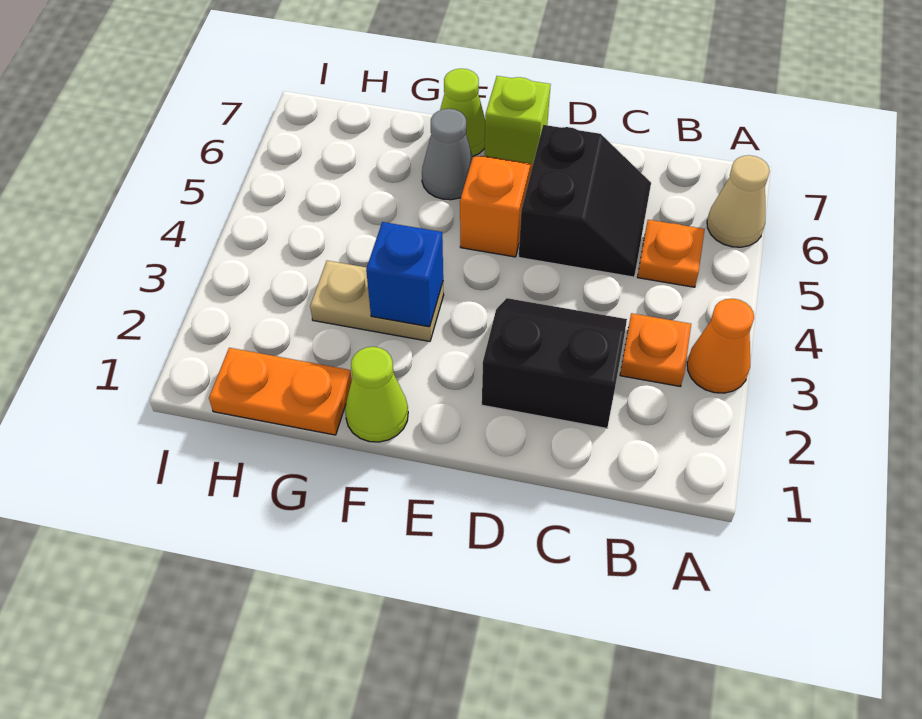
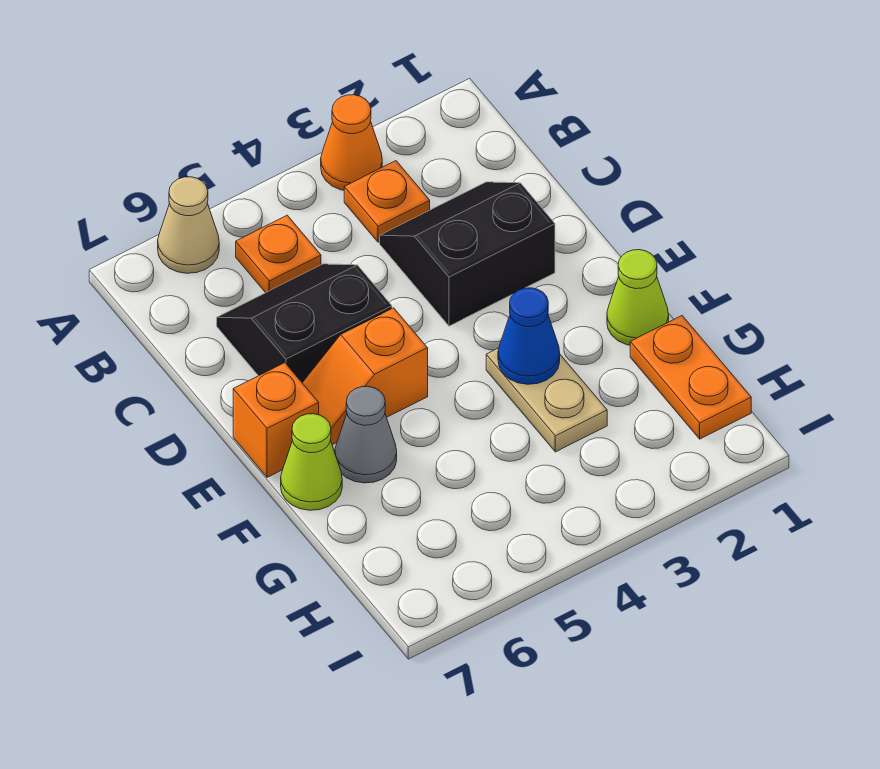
black slope C2:D3 level 1 top 2 -> black slope C2:D3 level 1 top D
lime brick E7 level 1 -> orange brick E7 level 1
blue brick F3 level 2 -> blue cone F3 level 2

